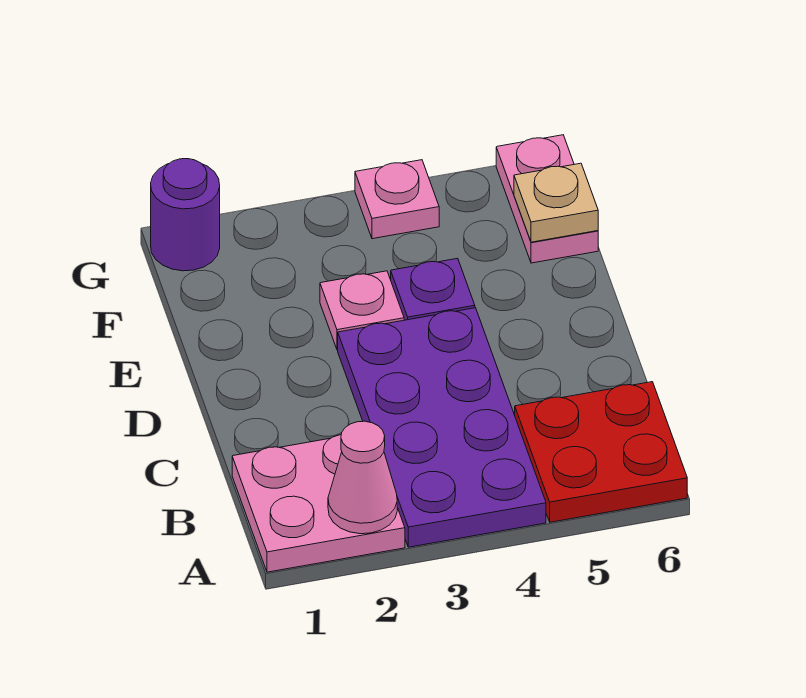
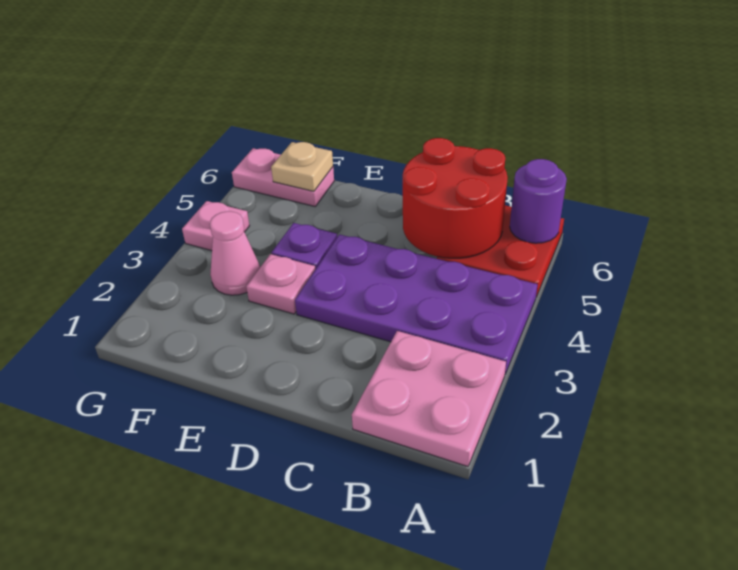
pink cone A2 level 2 -> pink cone F3 level 1
none -> red round brick B5:C6 level 2
purple round brick G1 level 1 -> purple round brick A6 level 2

